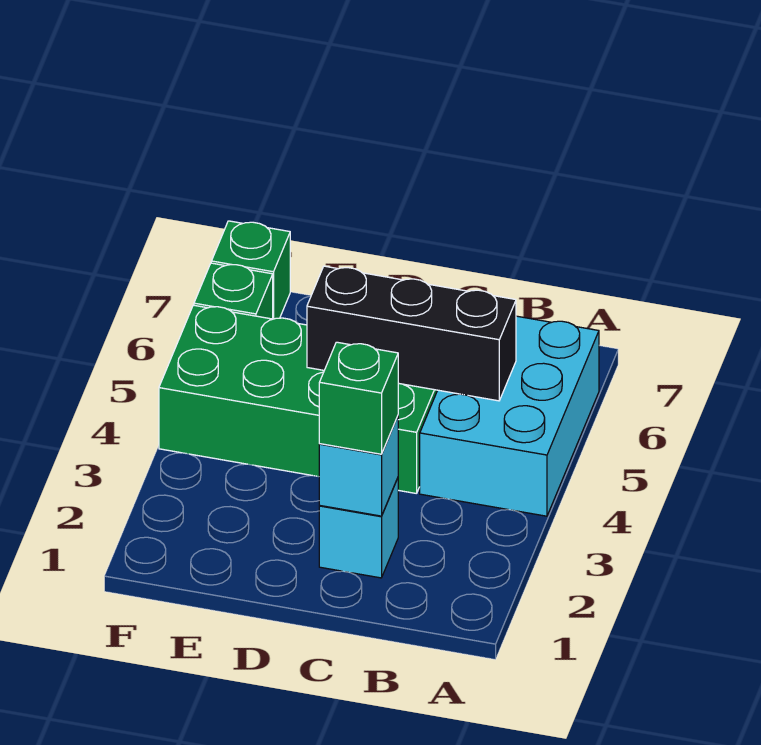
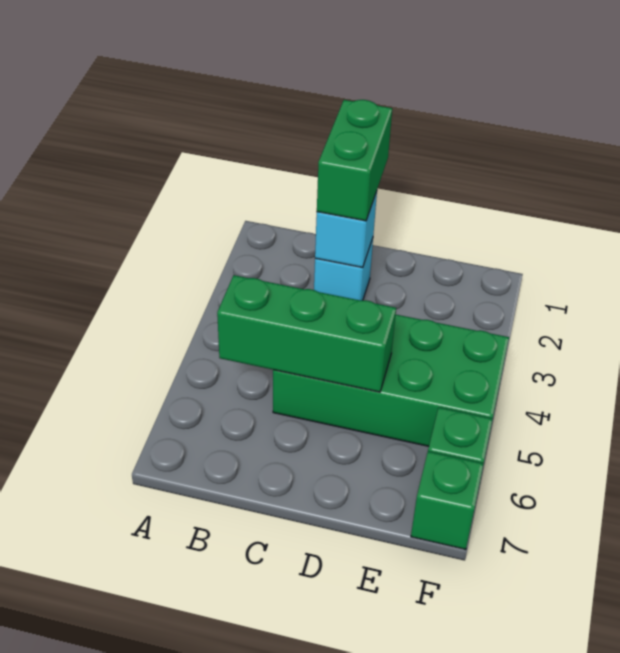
cyan brick A4:B6 level 1 -> none
black brick B5:D5 level 2 -> green brick B5:D5 level 2
green brick C2 level 3 -> green brick C1:C2 level 3

